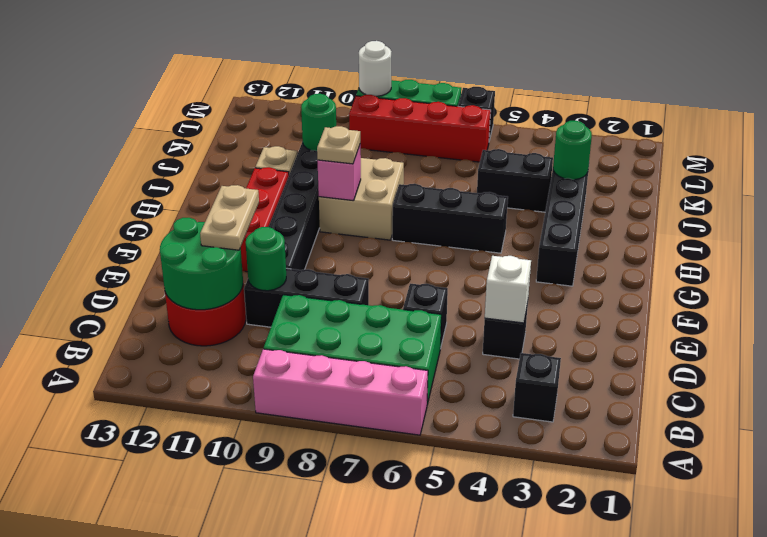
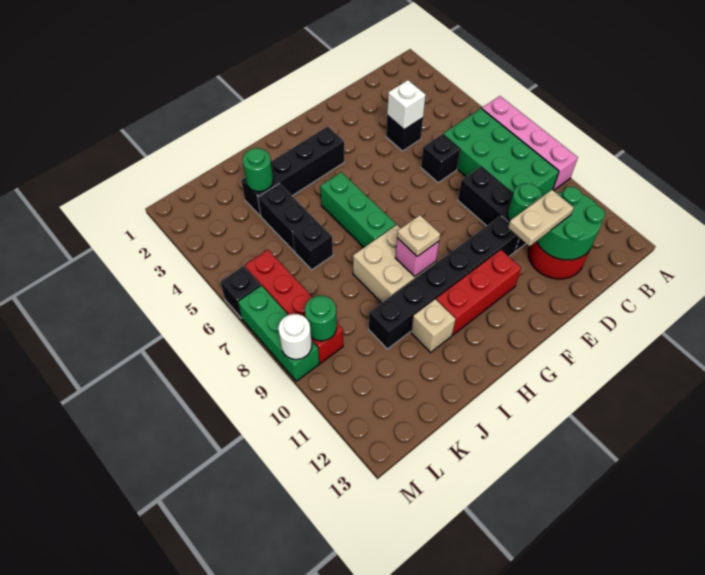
black brick B3 level 1 -> black brick J6 level 1
black brick H5:H7 level 1 -> green brick H5:H7 level 1
green round brick J10 level 2 -> green round brick L9 level 2

